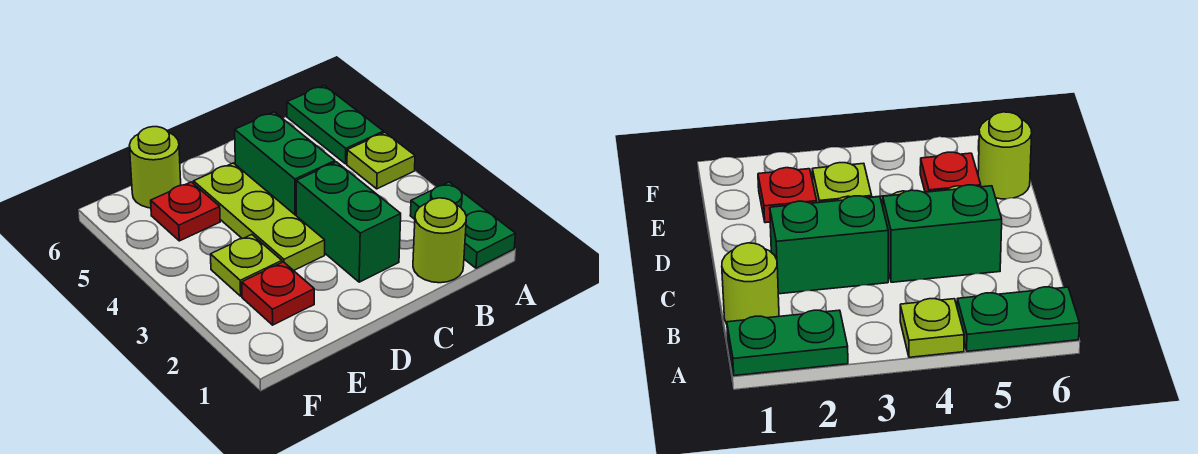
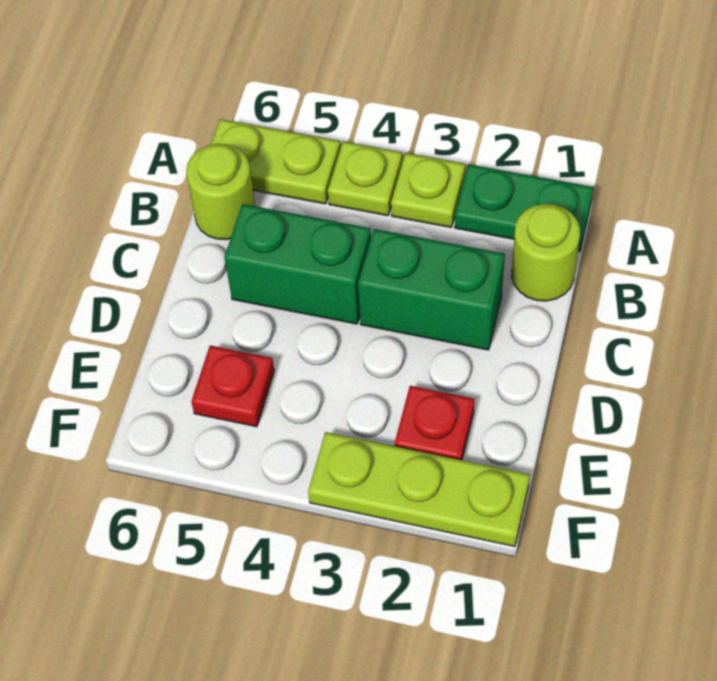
green plate A5:A6 level 1 -> lime plate A5:A6 level 1
lime plate D3:D5 level 1 -> lime plate F1:F3 level 1
lime plate E3 level 1 -> lime plate A3 level 1
lime round brick E6 level 1 -> lime round brick B6 level 1

